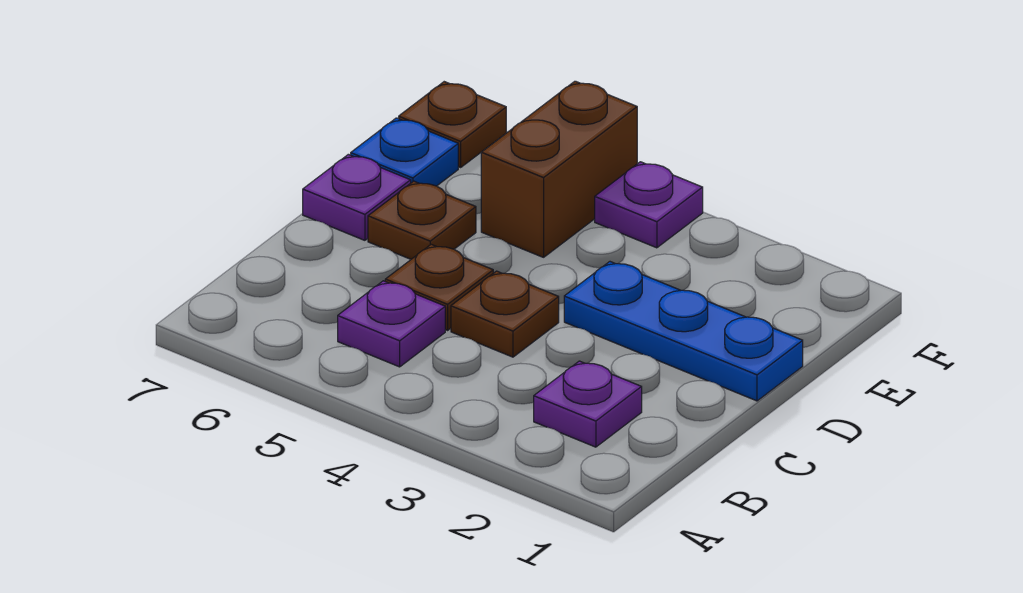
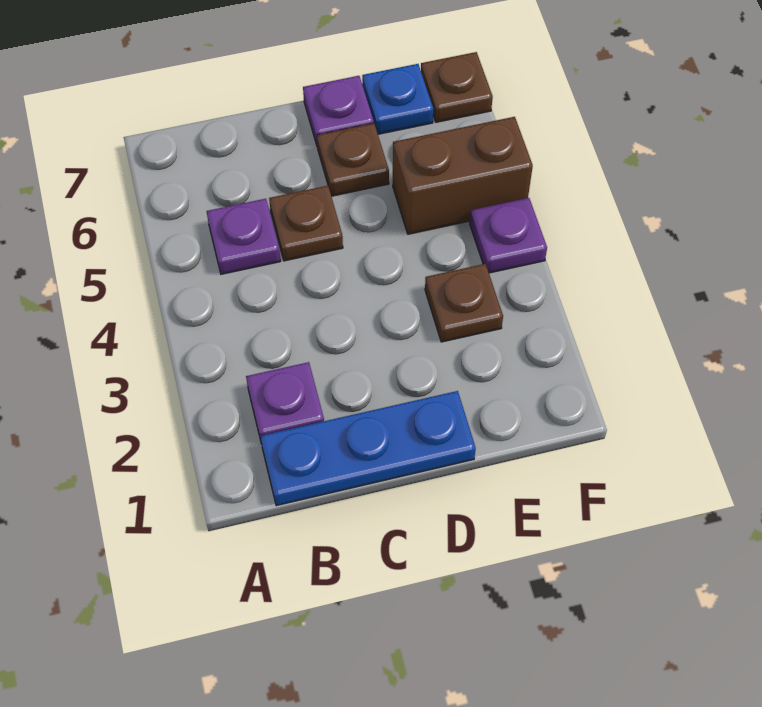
brown plate C4 level 1 -> brown plate E3 level 1
blue plate D1:D3 level 1 -> blue plate B1:D1 level 1

